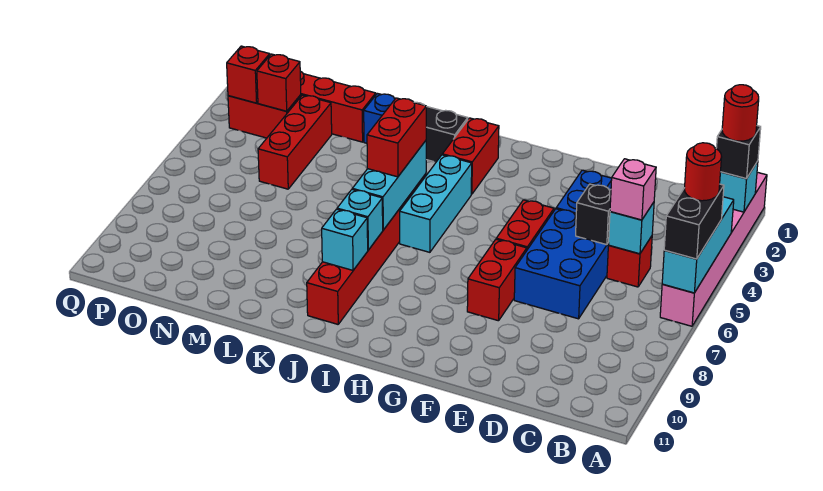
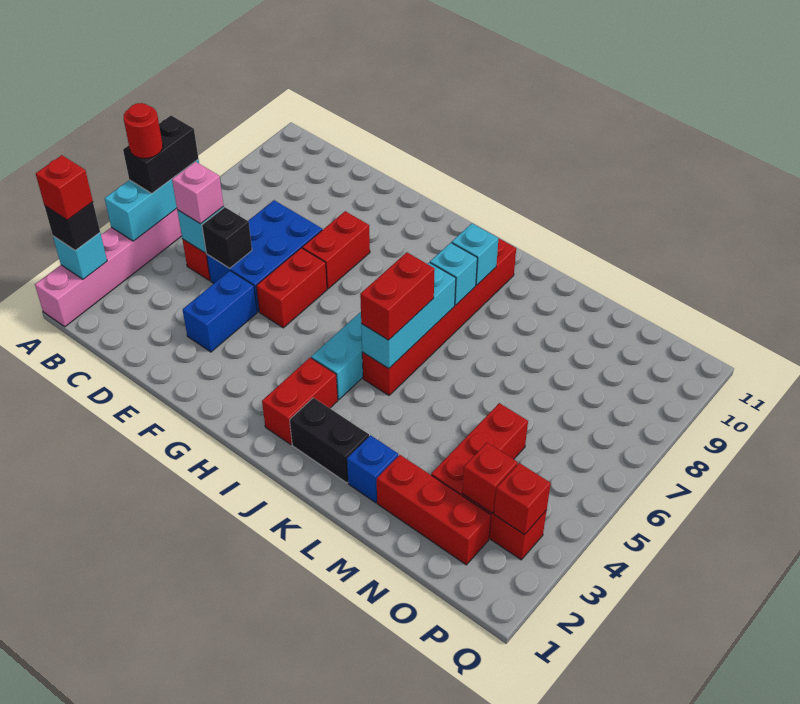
red round brick A2 level 4 -> red brick A2 level 4

